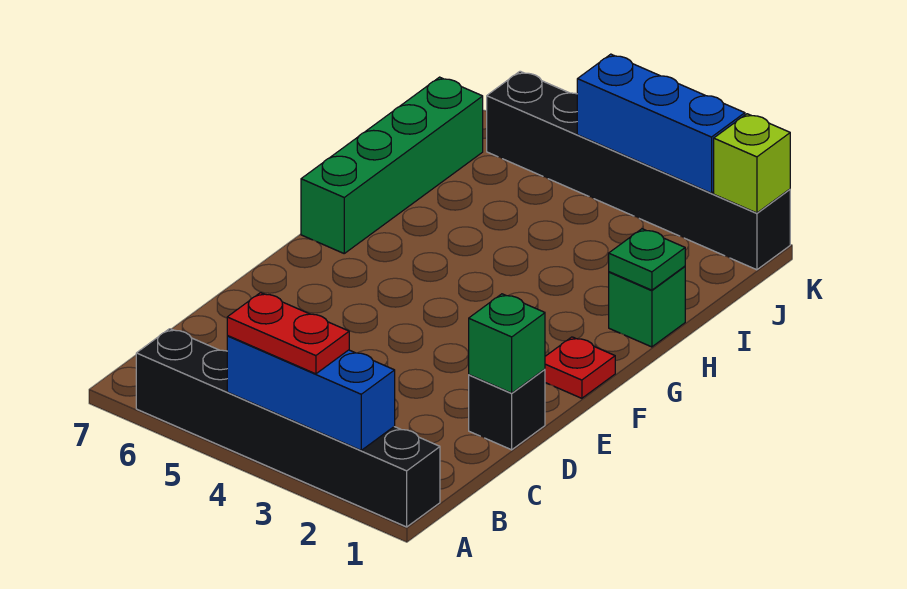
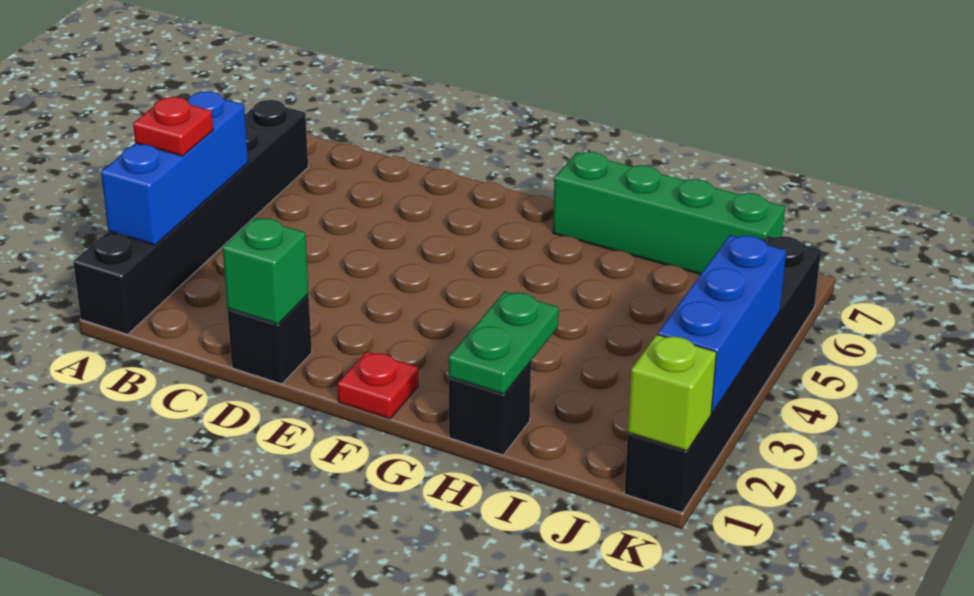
red plate A3:A4 level 3 -> red plate A3 level 3
green brick H1 level 1 -> black brick H1 level 1
green plate H1 level 2 -> green plate H1:H2 level 2

